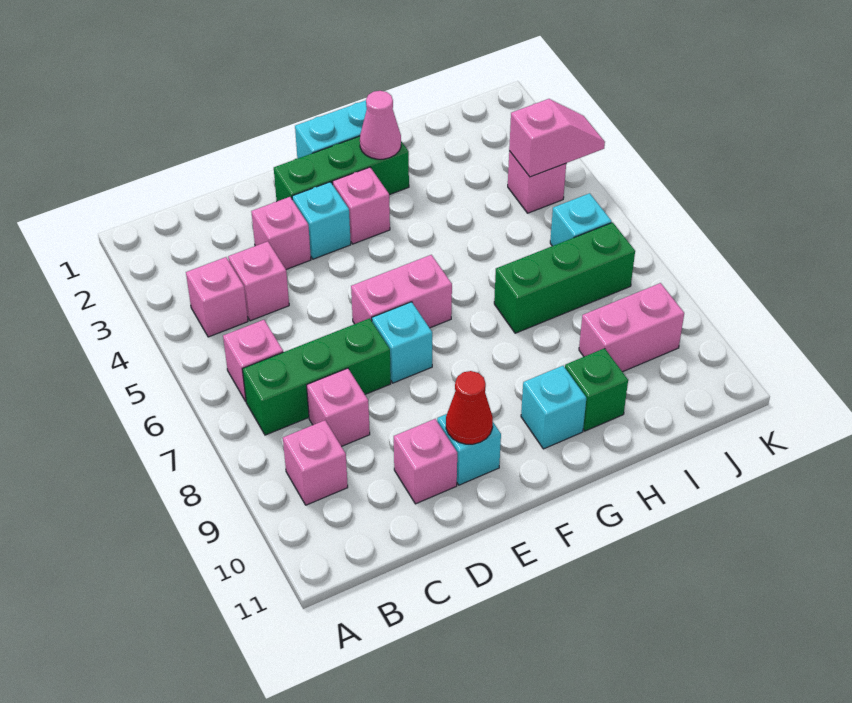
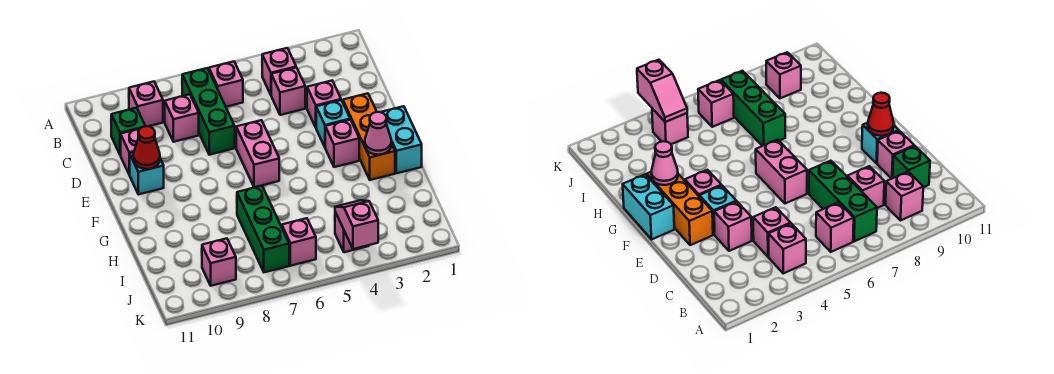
green brick E2:G2 level 1 -> orange brick E2:G2 level 1
cyan brick E7 level 1 -> none
cyan brick G10 level 1 -> none
green brick H10 level 1 -> green brick C10 level 1
pink brick I9:J9 level 1 -> pink brick J9 level 1
pink slope J4:K4 level 2 top J -> pink slope J4:K4 level 2 top K
cyan brick J6 level 1 -> pink brick J6 level 1

